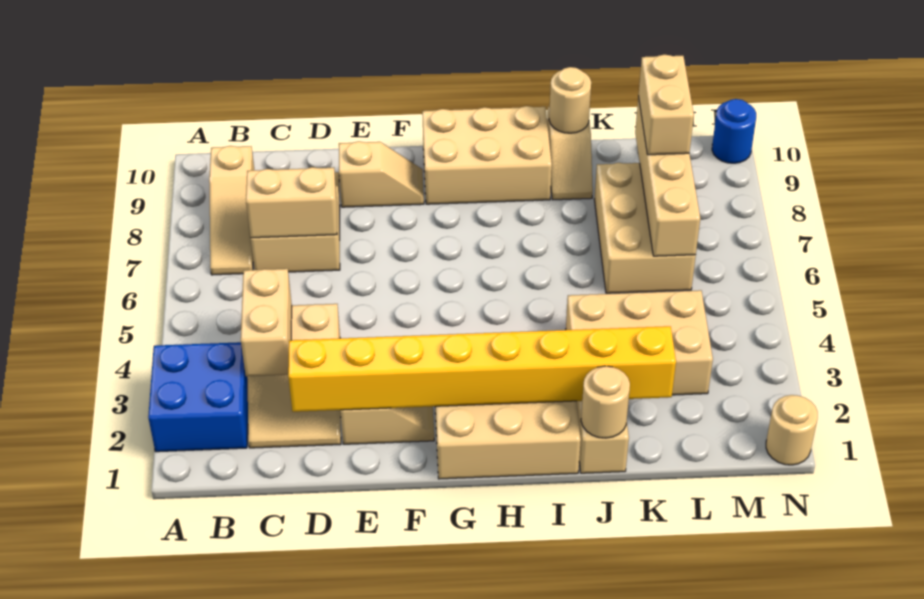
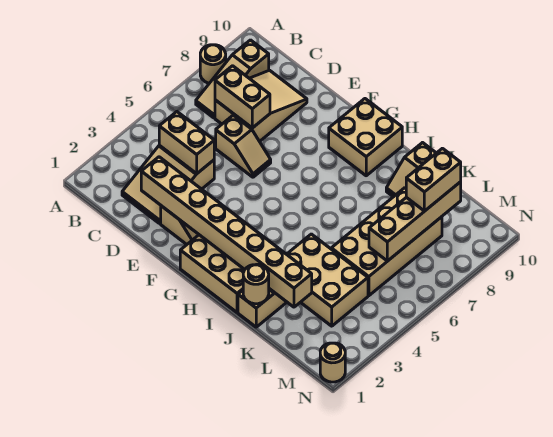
blue brick A2:B3 level 1 -> none
tan brick C3:C4 level 2 -> tan brick C4:D4 level 2
yellow brick D2:K2 level 2 -> tan brick D2:K2 level 2
tan slope E9:F9 level 1 top E -> tan slope D6:E6 level 1 top D
tan brick G9:I10 level 1 -> tan brick G9:H10 level 1
tan round brick J10 level 2 -> tan round brick A8 level 1
tan brick K6:L8 level 1 -> tan brick K5:L8 level 1
blue round brick N10 level 1 -> none

